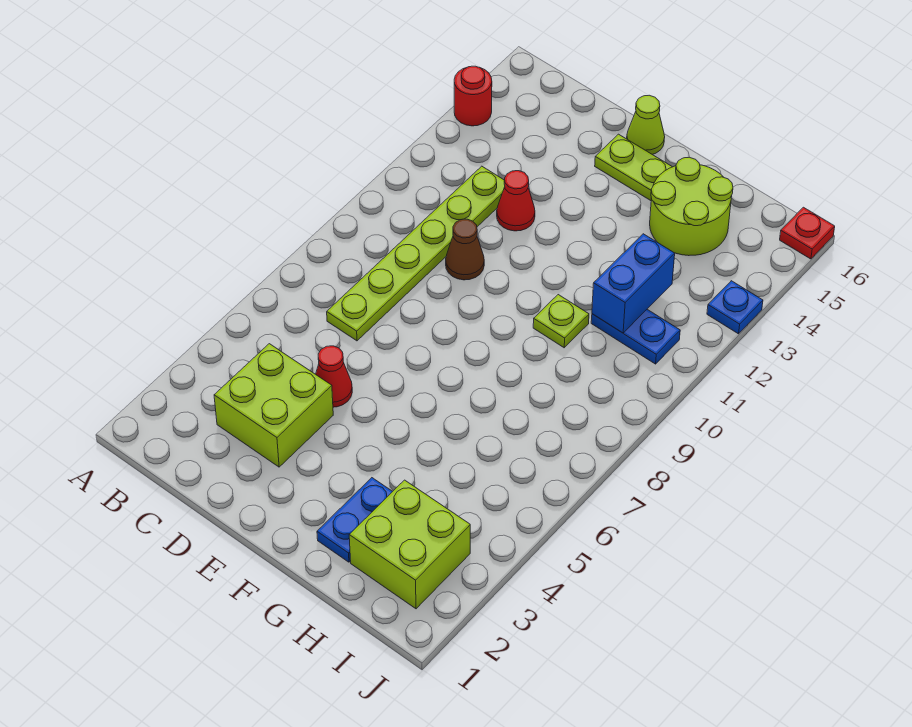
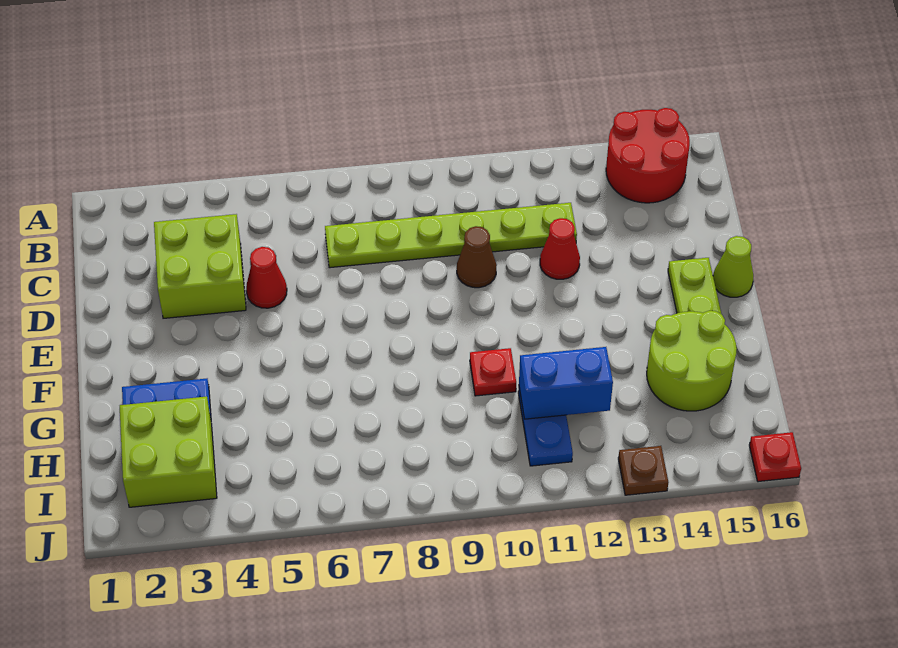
red round brick A14 level 1 -> red round brick A14:B15 level 1
lime plate G10 level 1 -> red plate G10 level 1
blue plate J13 level 1 -> brown plate J13 level 1

